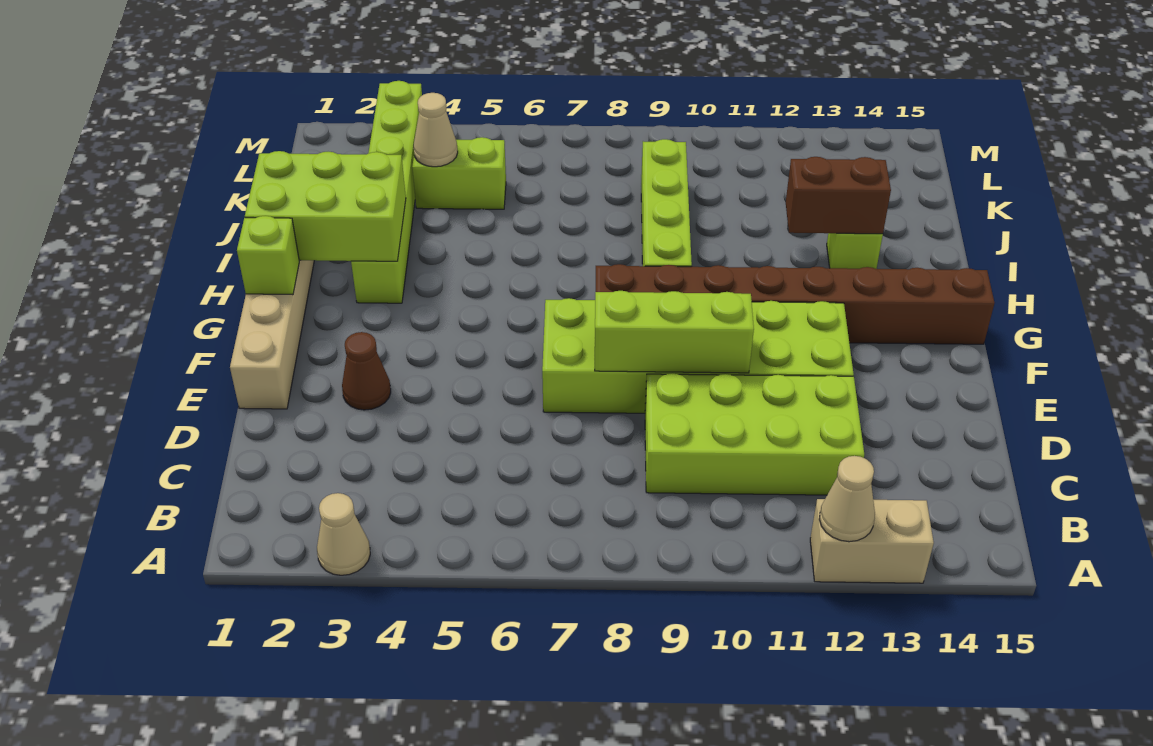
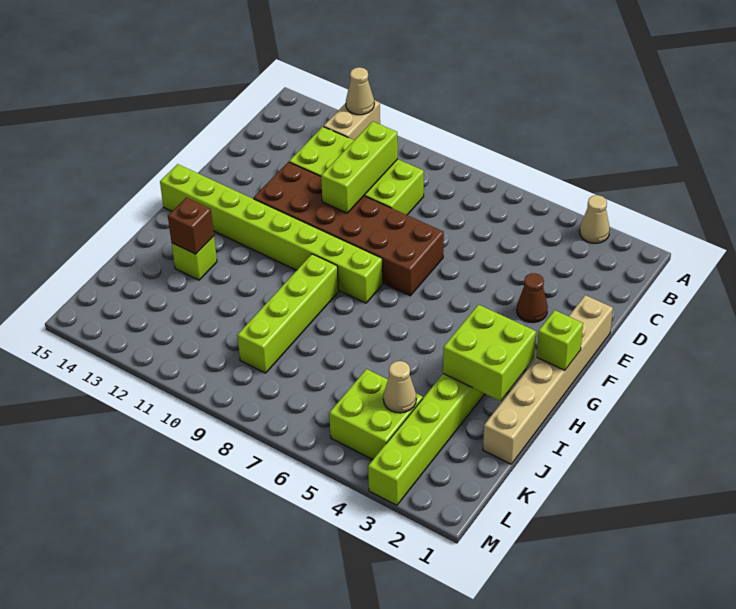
tan brick A12:A13 level 1 -> tan brick A12:B12 level 1
lime brick E7:F12 level 1 -> brown brick E7:F12 level 1
lime brick E8:E10 level 2 -> lime brick C10:E10 level 2
brown brick G8:G15 level 1 -> lime brick G8:G15 level 1
lime brick H1:I3 level 2 -> lime brick H2:I3 level 2
brown brick I12:I13 level 2 -> brown brick I13 level 2
lime brick K4:K5 level 1 -> lime brick K4:L5 level 1

